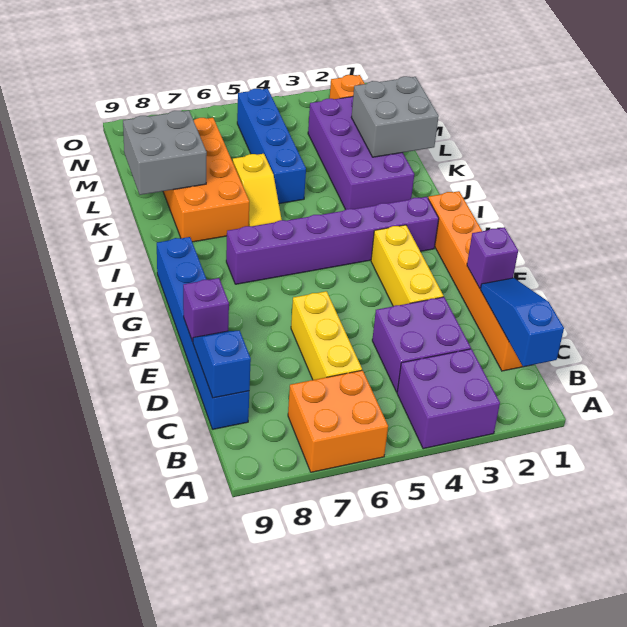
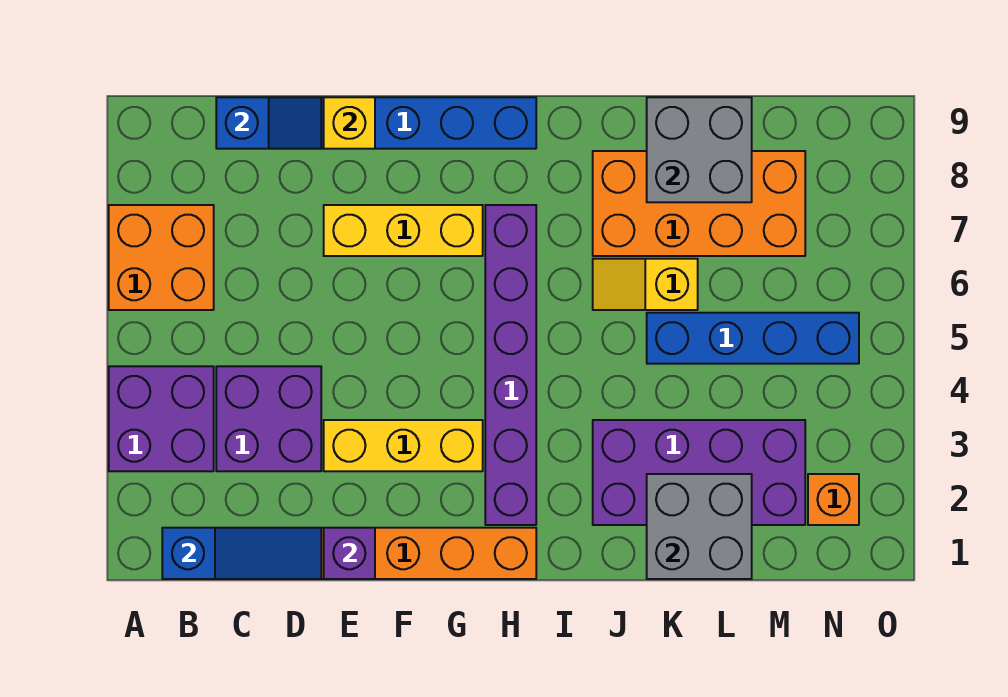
yellow brick C6:E6 level 1 -> yellow brick E7:G7 level 1
purple brick E9 level 2 -> yellow brick E9 level 2

